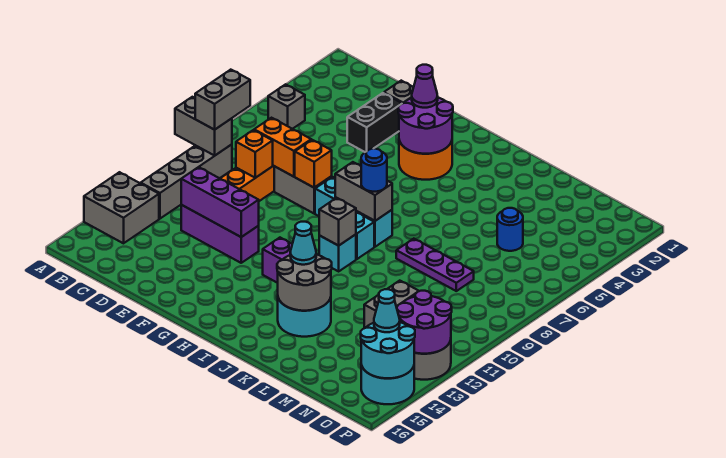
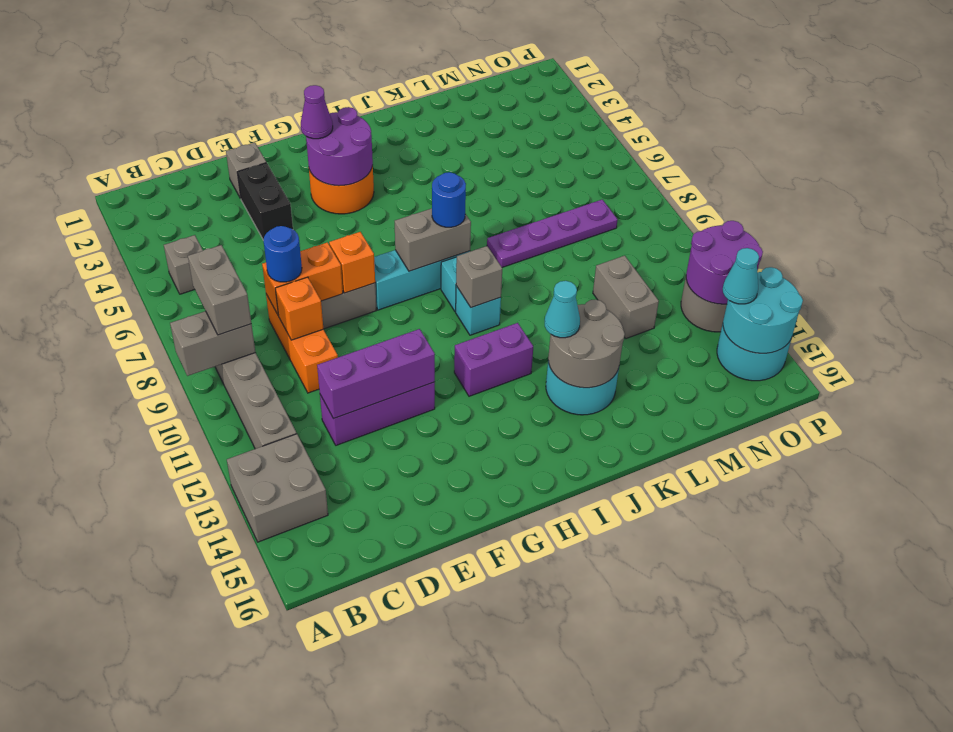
purple plate K8:M8 level 1 -> purple plate K8:N8 level 1
blue round brick M5 level 1 -> blue round brick D8 level 3

